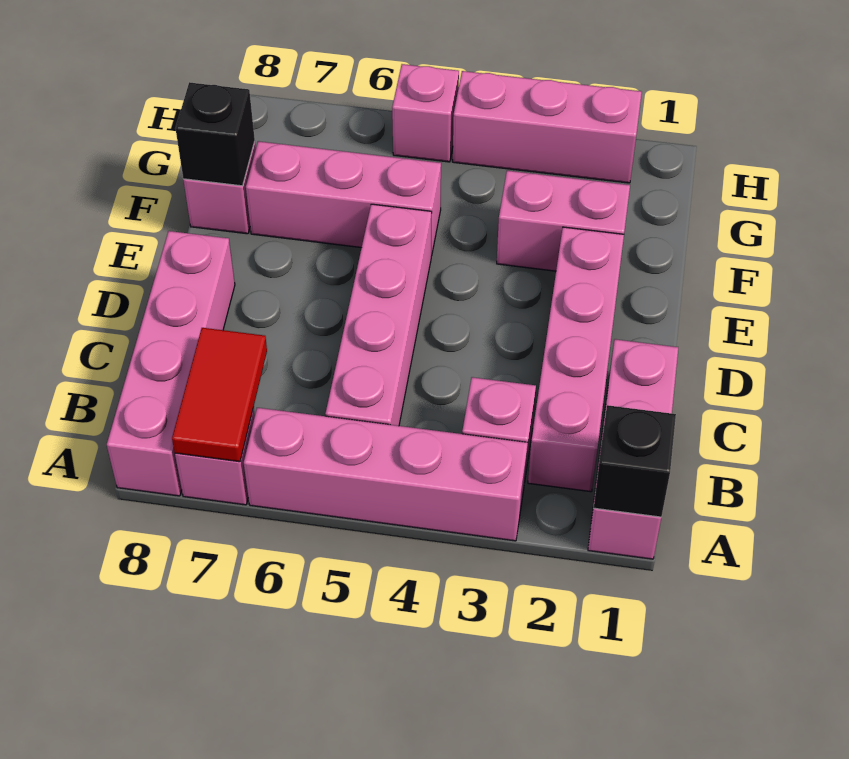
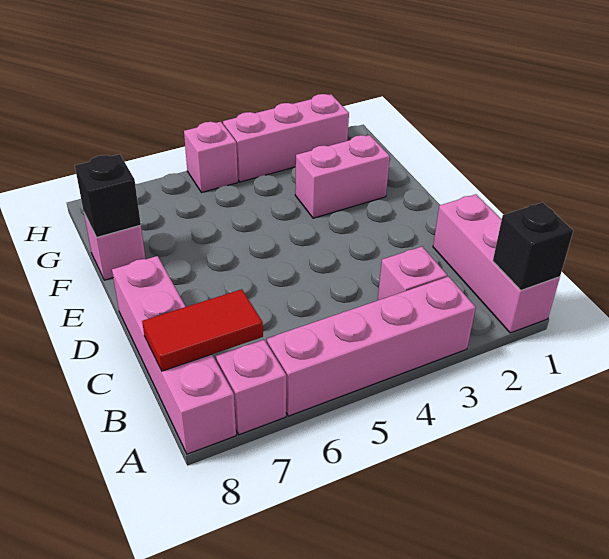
red tile A7:B7 level 2 -> red tile B7:B8 level 2
pink brick B2:E2 level 1 -> none
pink brick B5:E5 level 1 -> none
pink brick F5:F7 level 1 -> none

